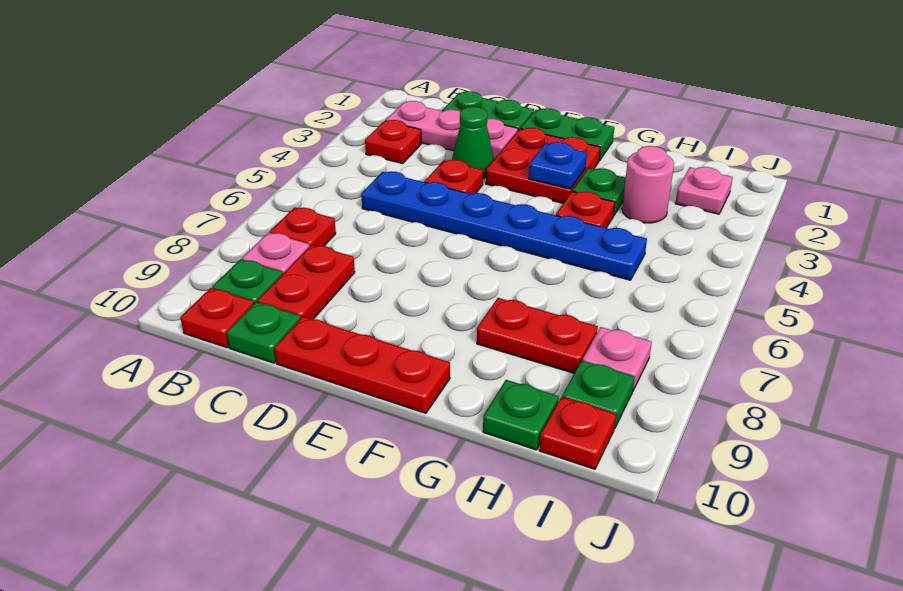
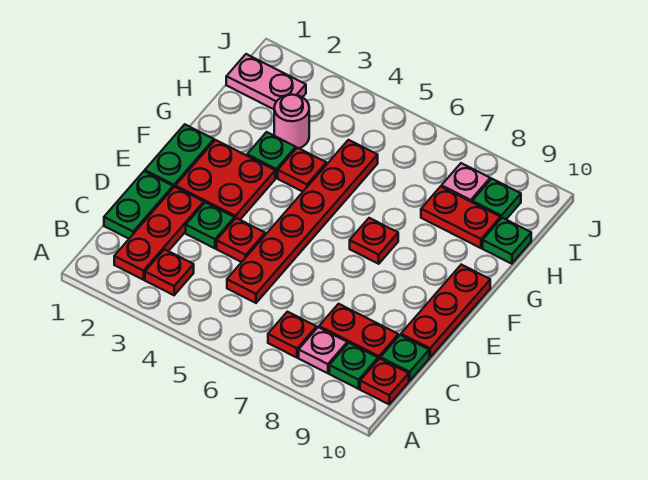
pink plate B2:D2 level 1 -> red plate B2:D2 level 1
blue plate C5:H5 level 1 -> red plate C5:H5 level 1
green cone D3 level 1 -> green plate D3 level 1
blue plate F3 level 2 -> none
red plate G8:H8 level 1 -> red plate H8:H9 level 1
pink plate I2 level 1 -> pink plate I1:I2 level 1
red plate I10 level 1 -> red plate F7 level 1

